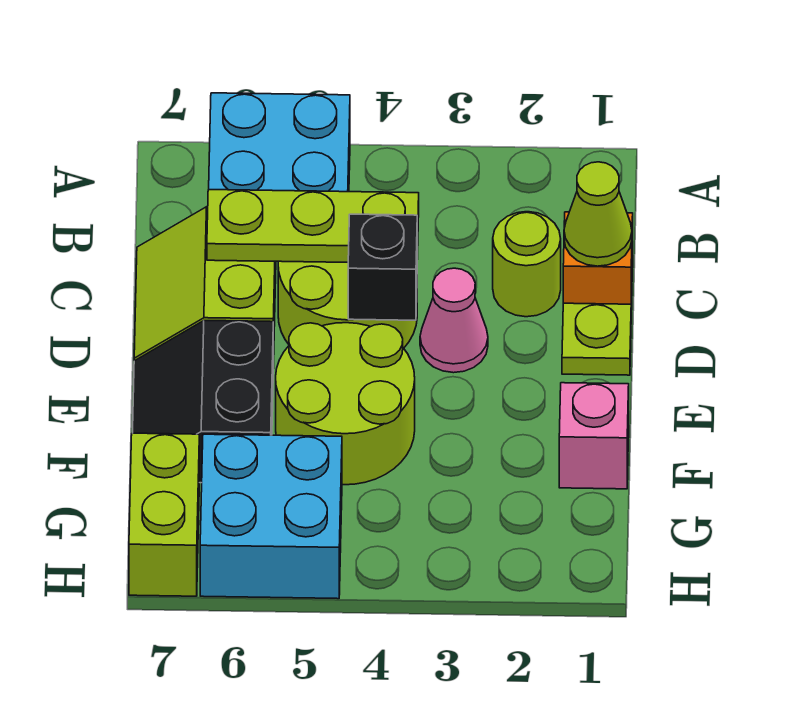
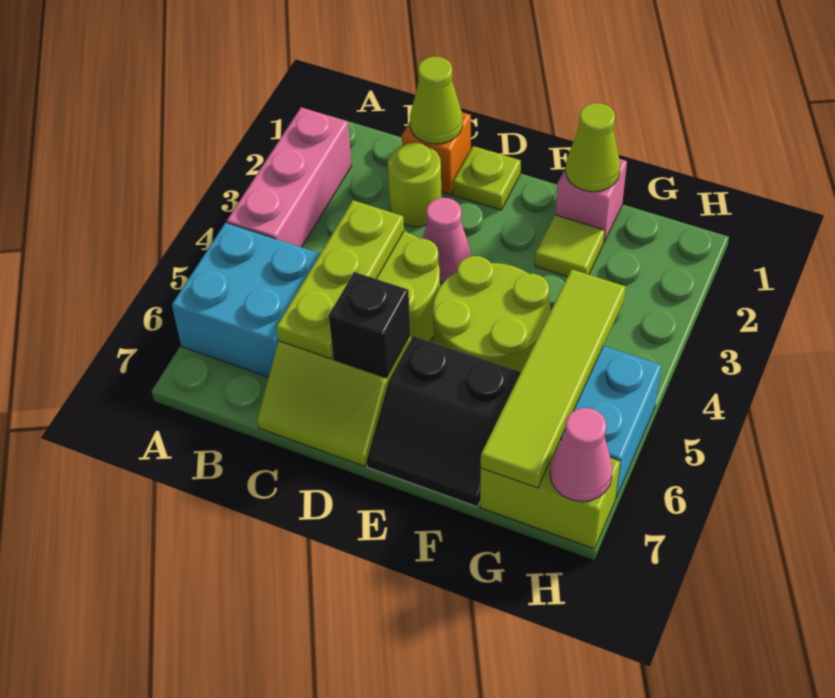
none -> pink brick A2:A4 level 1
black brick D4 level 2 -> black brick D6 level 2
none -> lime cone F1 level 2
none -> lime tile F2 level 1
none -> lime tile G4:G7 level 2
none -> pink cone H7 level 2

